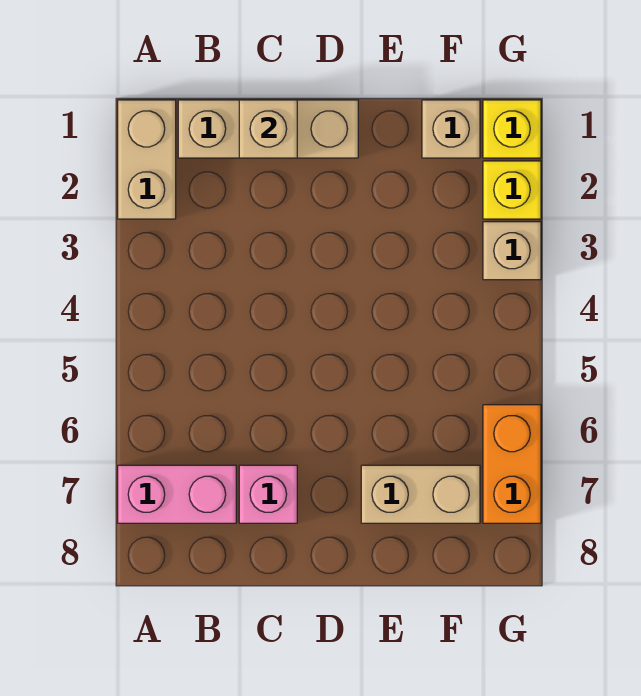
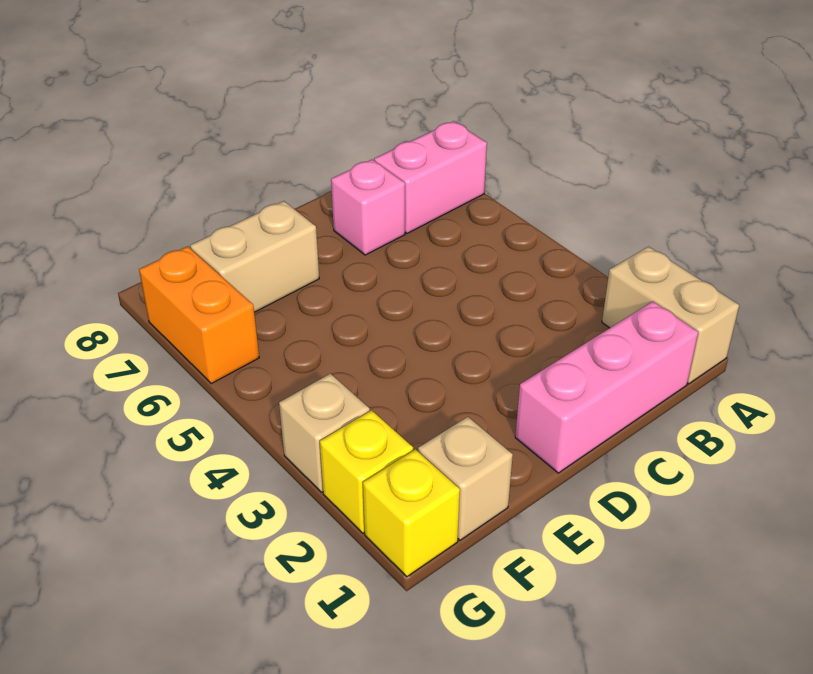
tan brick B1:D1 level 1 -> pink brick B1:D1 level 1
tan brick C1 level 2 -> none

